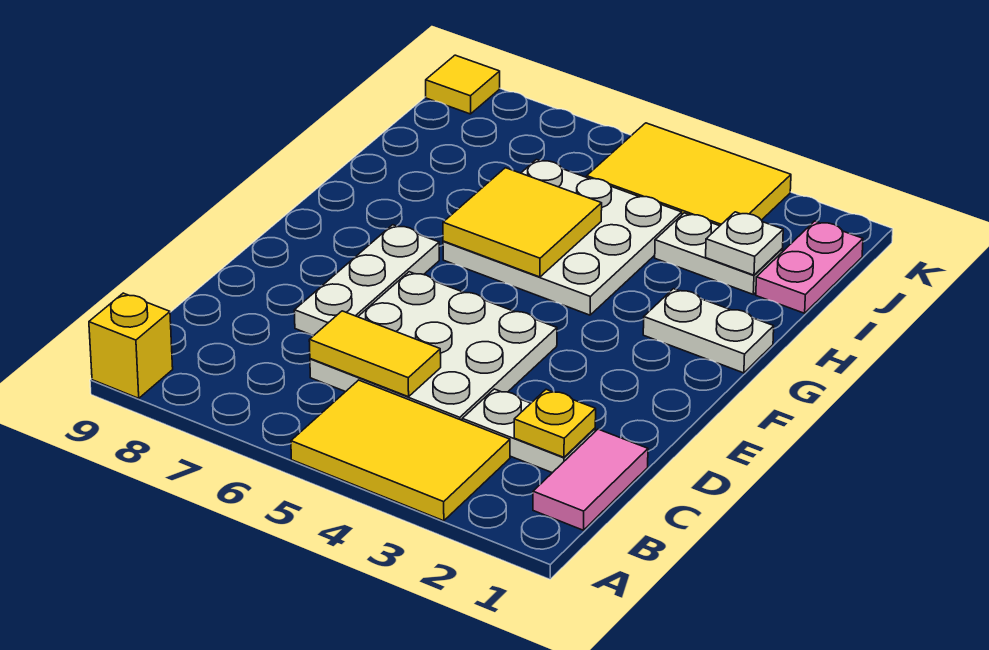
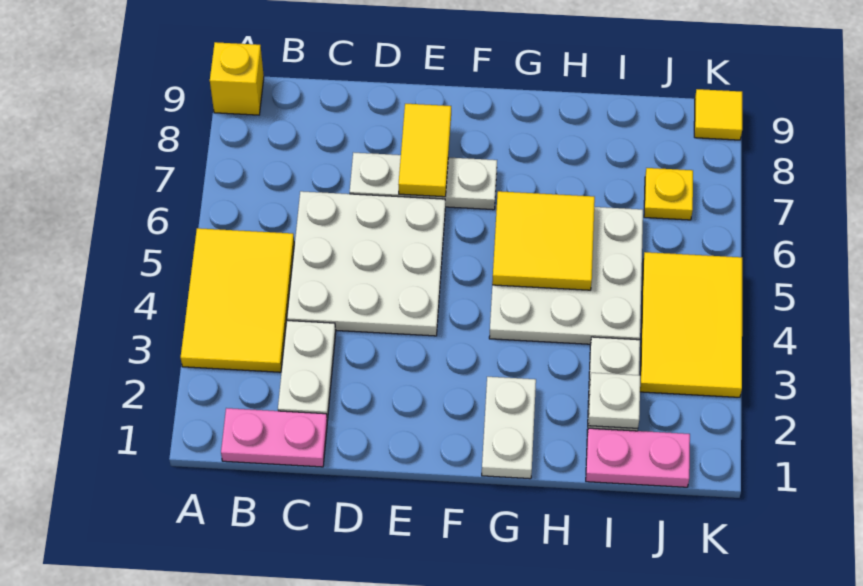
pink tile B1:C1 level 1 -> pink plate B1:C1 level 1
yellow plate C2 level 2 -> yellow plate J7 level 1
yellow tile C5:C6 level 2 -> yellow tile E7:E8 level 2

